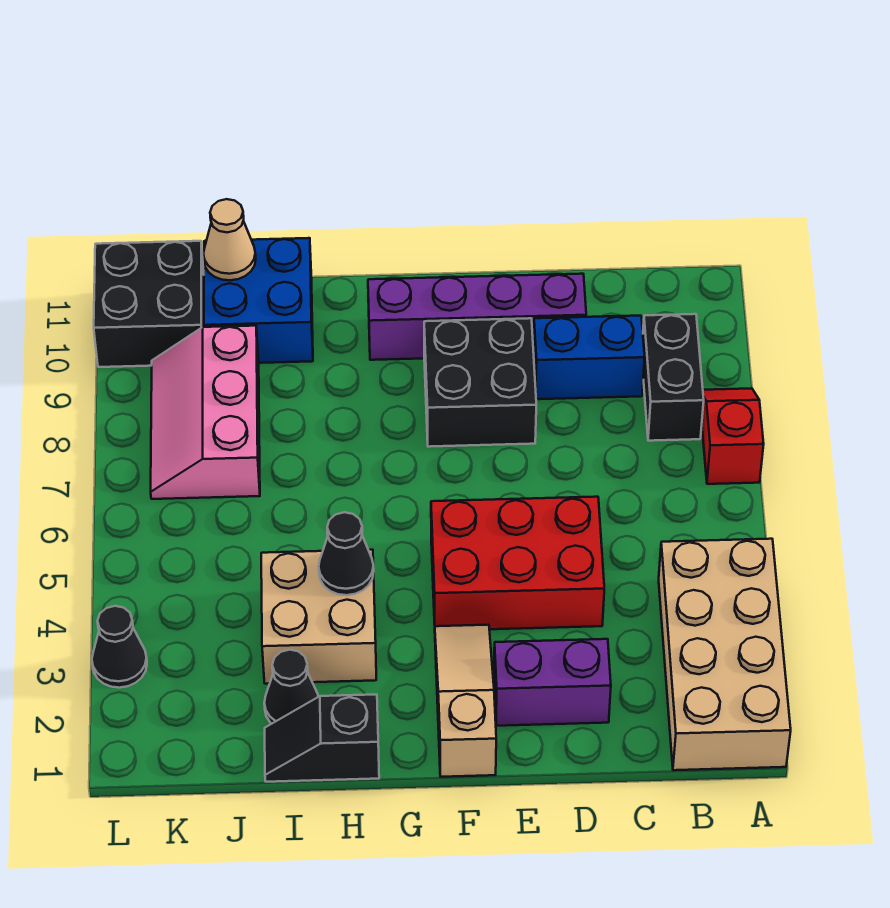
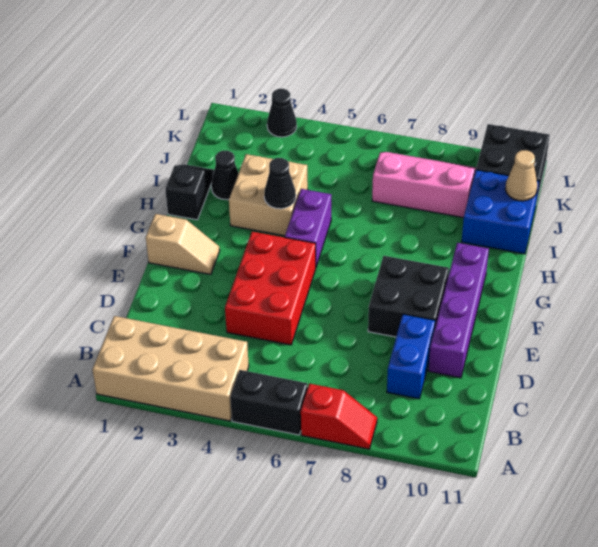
black brick B8:B9 level 1 -> black brick A5:A6 level 1
purple brick D2:E2 level 1 -> purple brick G5:H5 level 1
tan slope F1:F3 level 1 top 1 -> tan slope F1:F2 level 1 top 1

